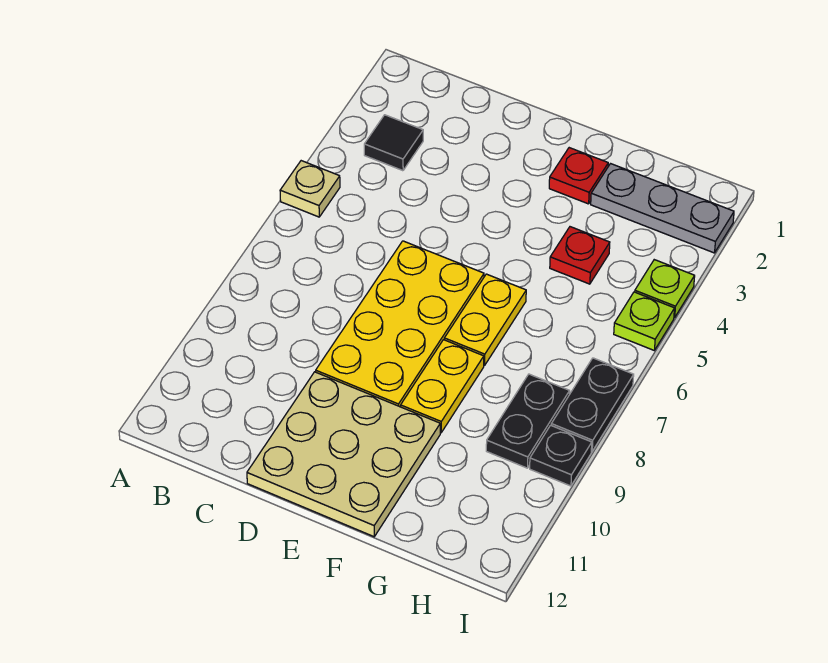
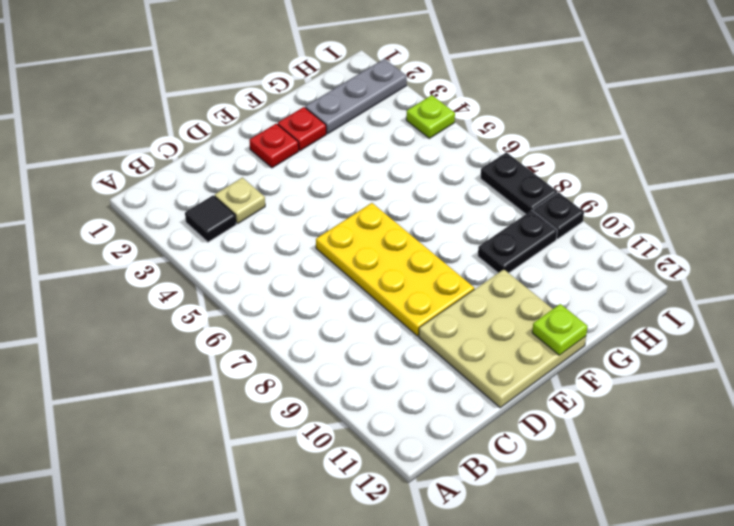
tan plate A5 level 1 -> tan plate C3 level 1
yellow plate F6:F7 level 1 -> none
yellow plate F8:F9 level 1 -> none
red plate G4 level 1 -> red plate E2 level 1
black plate H8:H9 level 1 -> black plate G9:H9 level 1
lime plate I5 level 1 -> lime plate F12 level 2

